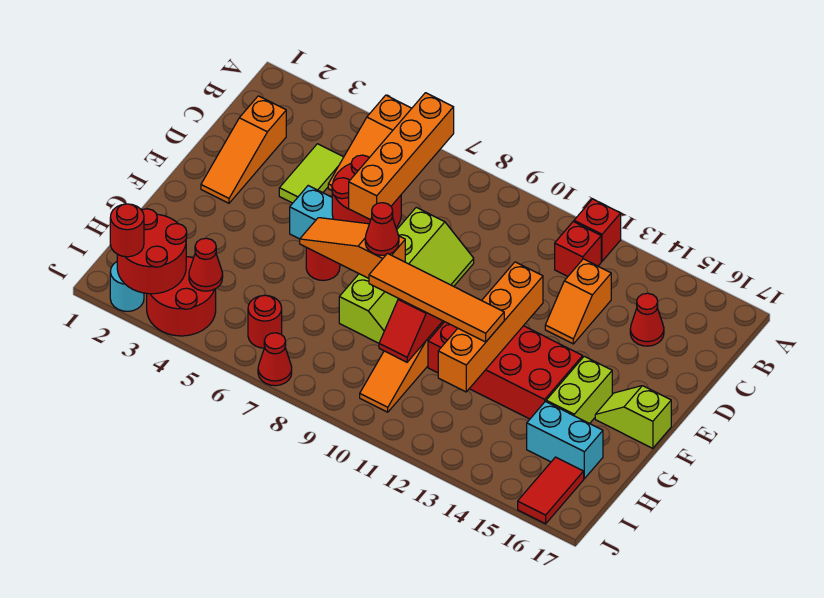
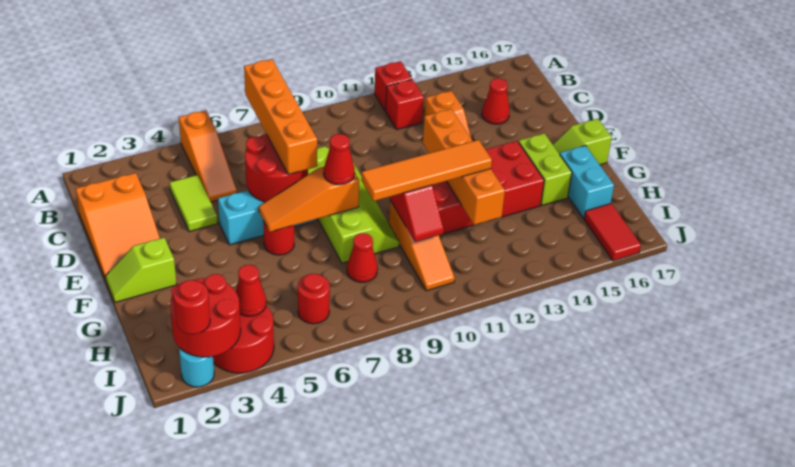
orange slope C2:E2 level 1 top C -> orange slope C1:E2 level 1 top C
none -> lime slope F1:F2 level 1 top 2
cyan brick H15:H16 level 1 -> cyan brick G16:H16 level 1
red cone J7 level 1 -> red cone H8 level 1

